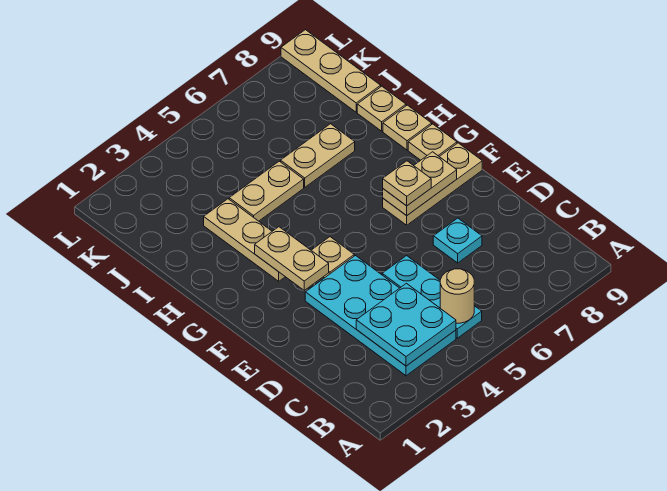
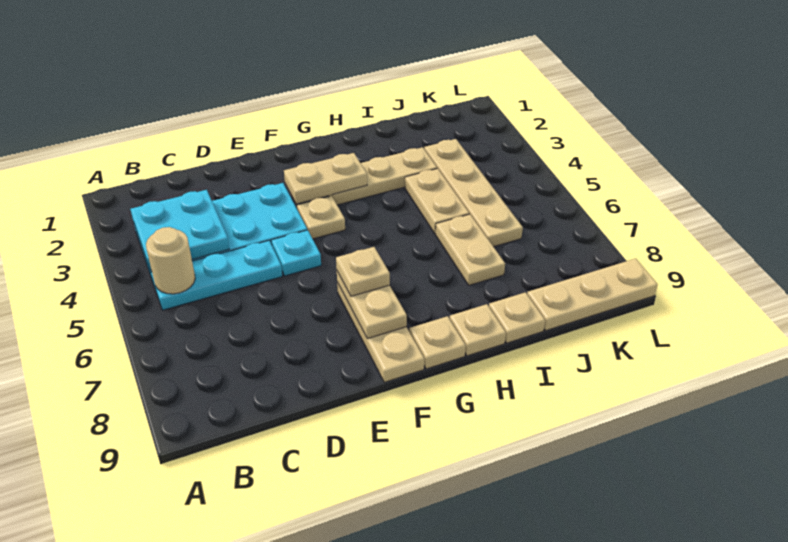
cyan plate D7 level 1 -> cyan plate E5 level 1
none -> tan plate J3:J6 level 1

